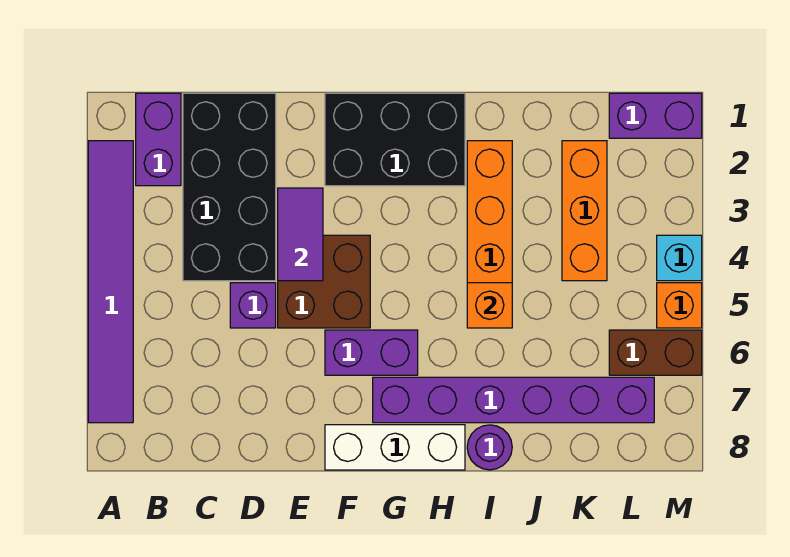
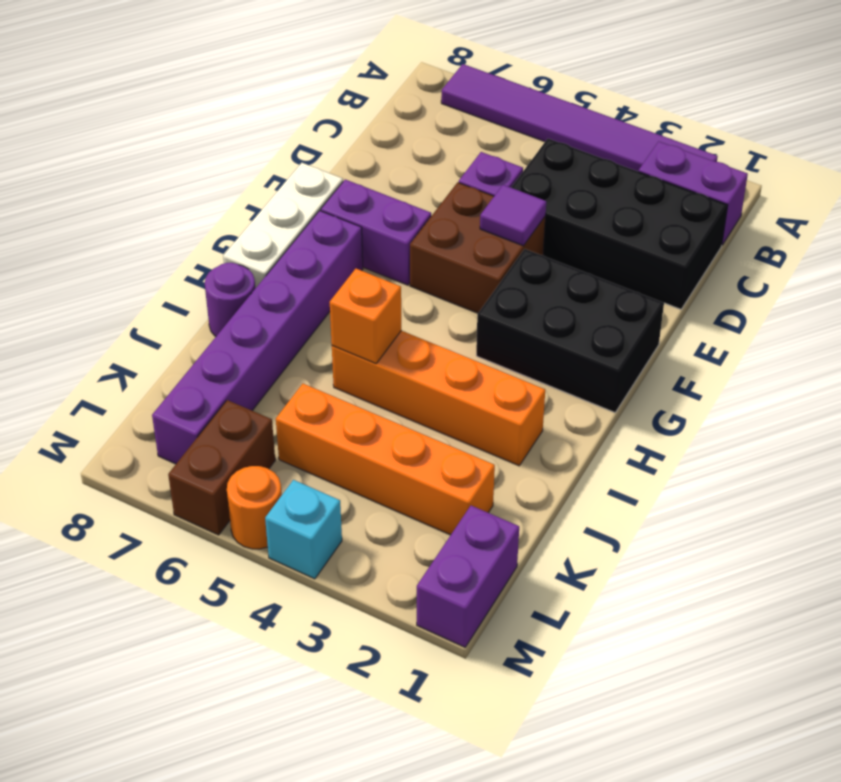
purple tile E3:E4 level 2 -> purple tile E4 level 2
black brick F1:H2 level 1 -> black brick F1:G3 level 1
purple brick F6:G6 level 1 -> purple brick F6:F7 level 1
orange brick K2:K4 level 1 -> orange brick K2:K5 level 1
orange brick M5 level 1 -> orange round brick M5 level 1

